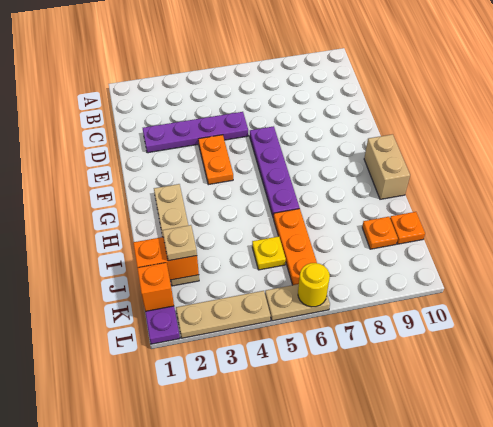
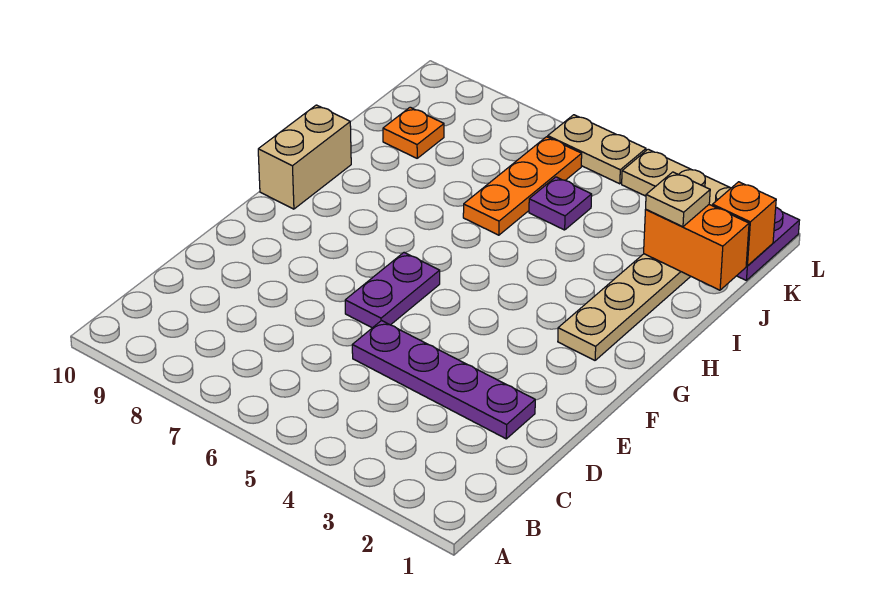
orange plate E4:F4 level 1 -> none
purple plate E6:H6 level 1 -> purple plate E6:F6 level 1
yellow plate J5 level 1 -> purple plate J5 level 1
orange plate J10 level 1 -> none
yellow round brick L6 level 2 -> none

